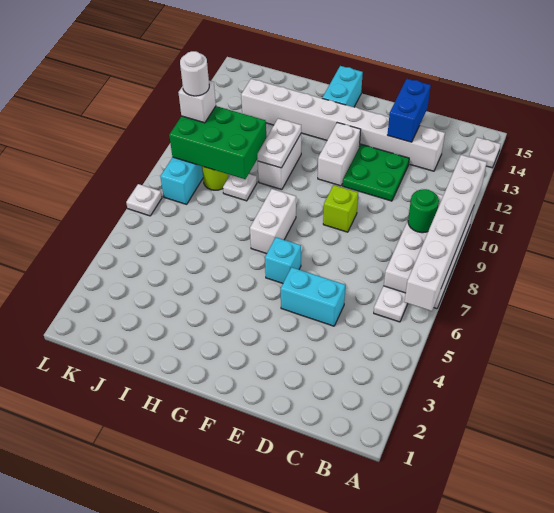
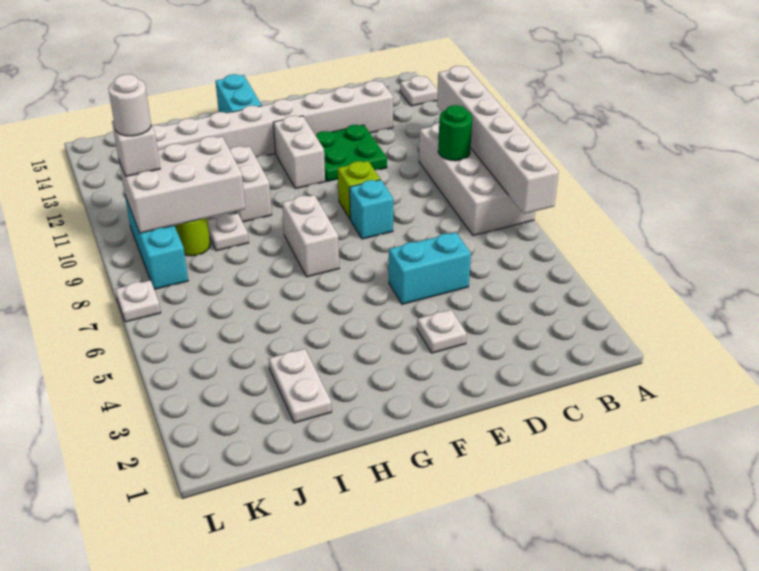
white plate B6 level 1 -> white plate E3 level 1
blue brick D13:D14 level 2 -> none
cyan brick F6 level 1 -> cyan brick E8 level 1
white plate H10:H11 level 2 -> white plate I2:I3 level 1
green brick I9:K10 level 2 -> white brick I9:K10 level 2

